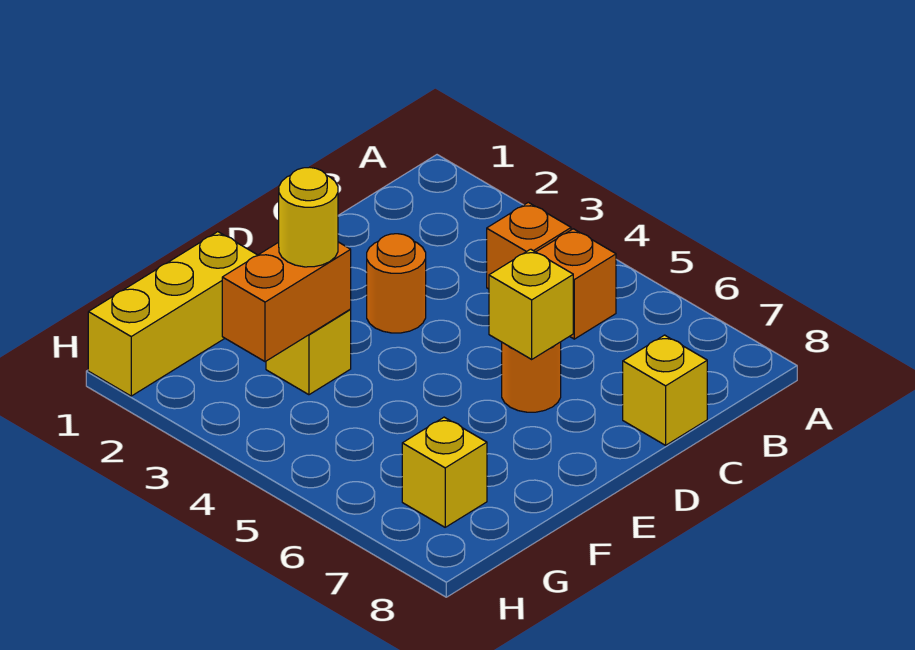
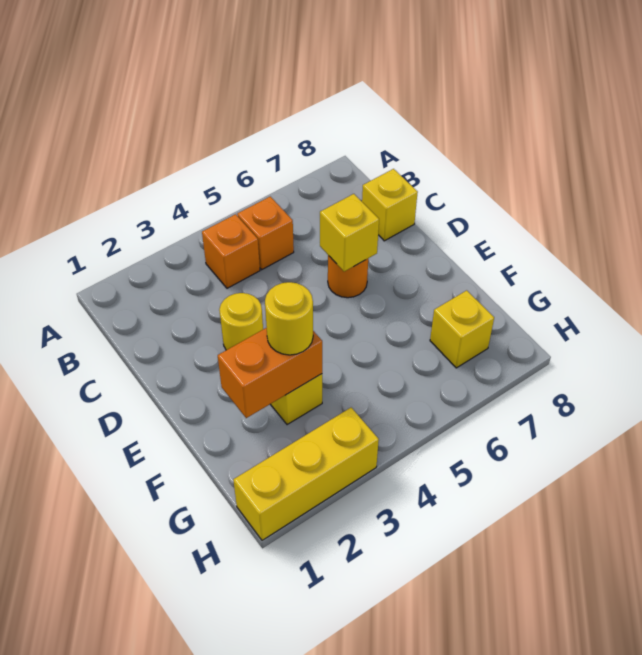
orange round brick D3 level 1 -> yellow round brick D3 level 1
yellow brick F1:H1 level 1 -> yellow brick H1:H3 level 1
orange brick F3:G3 level 2 -> orange brick F2:F3 level 2

